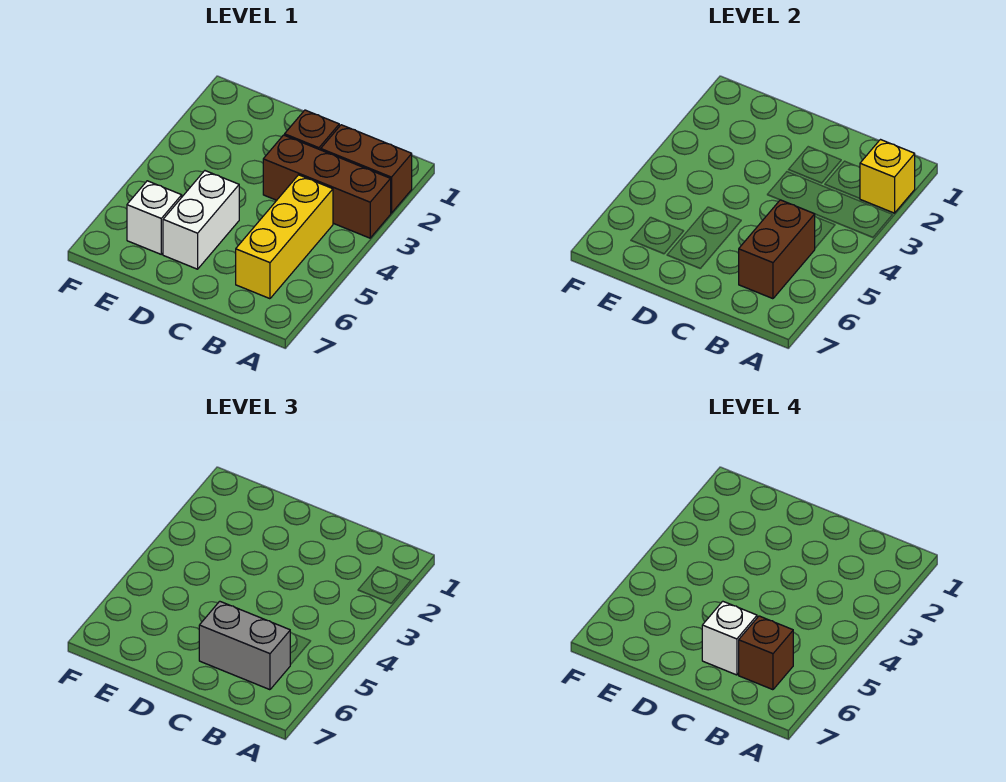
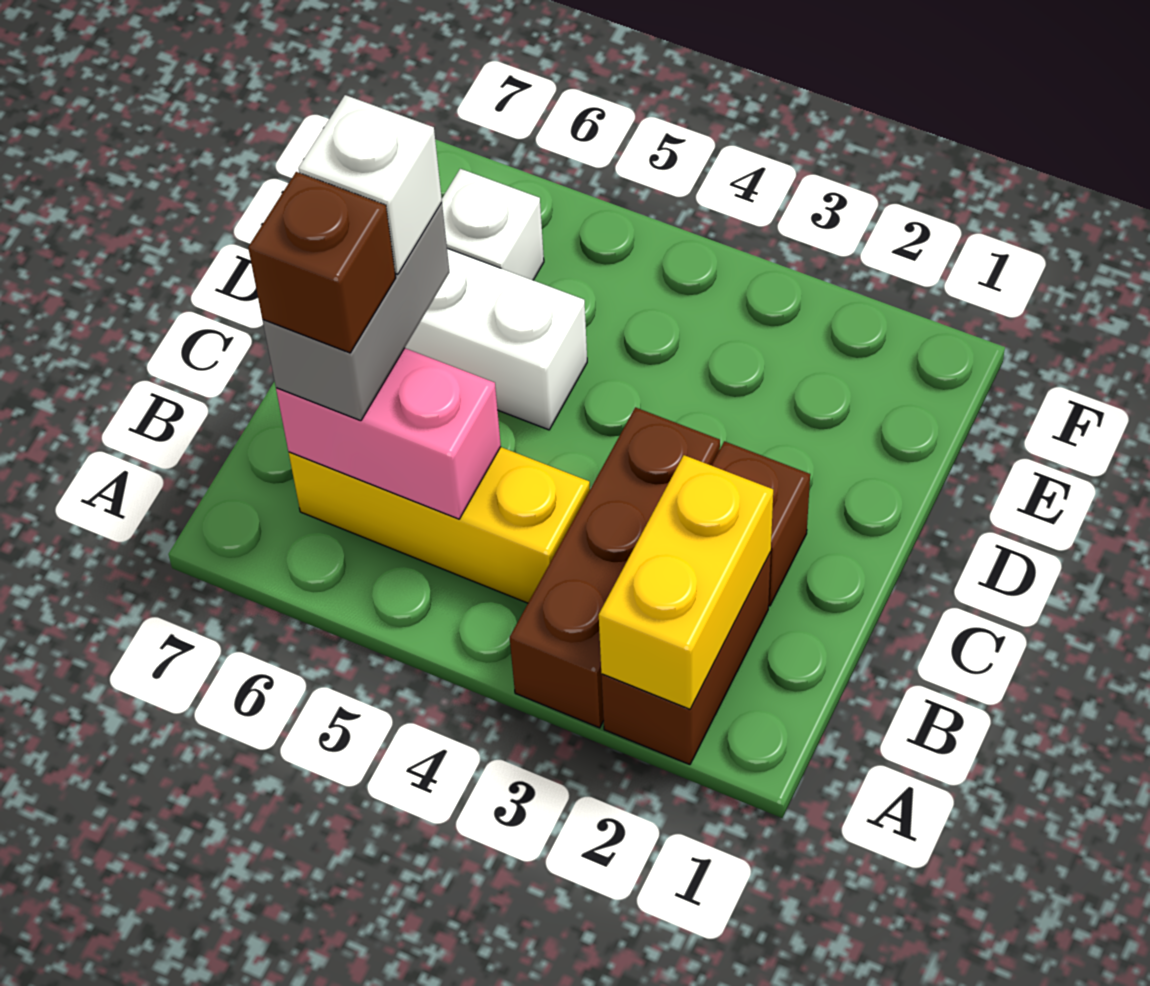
yellow brick A2 level 2 -> yellow brick A2:B2 level 2
brown brick B5:B6 level 2 -> pink brick B5:B6 level 2

